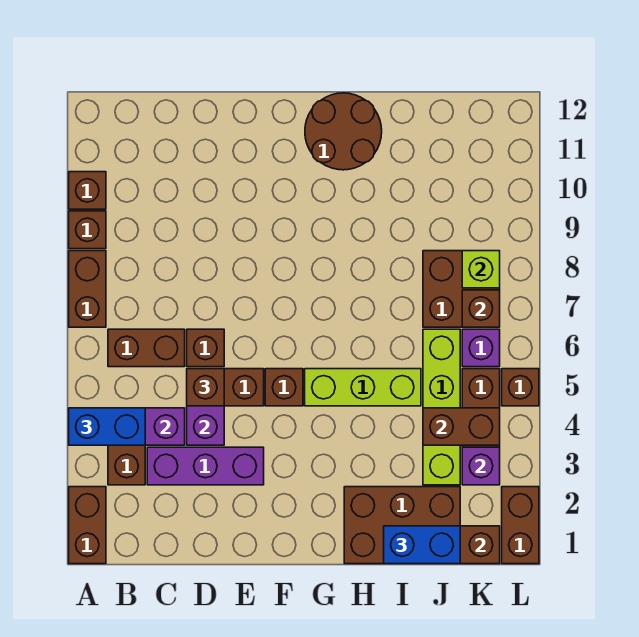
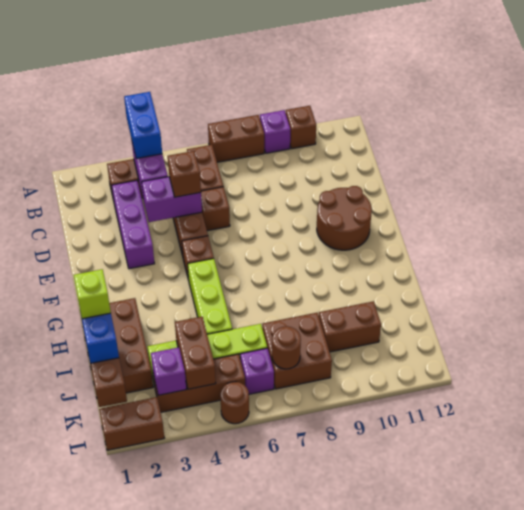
brown brick A1:A2 level 1 -> brown brick J9:J10 level 1
brown brick A9 level 1 -> purple brick A9 level 1
brown round brick G11:H12 level 1 -> brown round brick E10:F11 level 1
brown brick K7 level 2 -> brown round brick K7 level 2
lime brick K8 level 2 -> lime brick I1 level 4
brown brick L5 level 1 -> brown round brick L5 level 1

